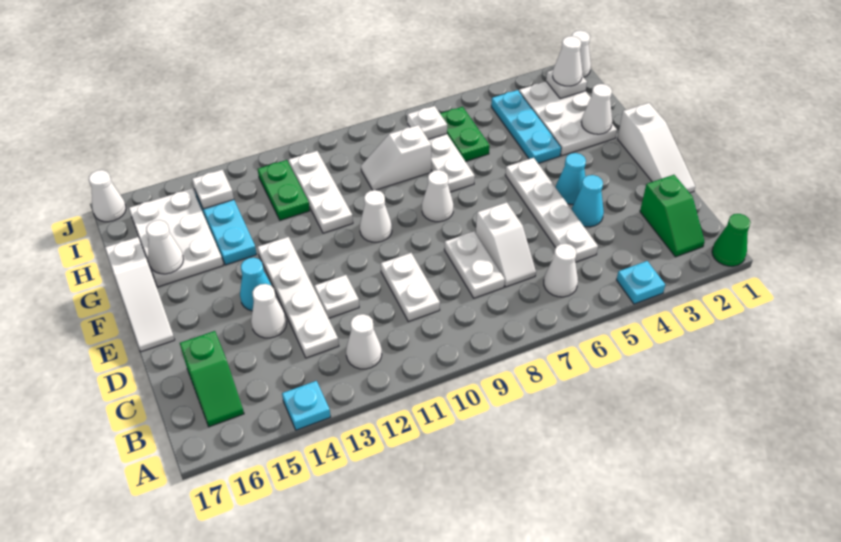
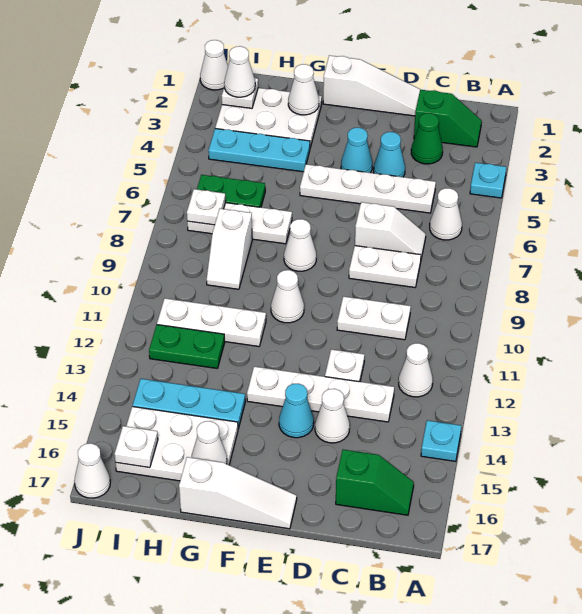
green cone A1 level 1 -> green cone C3 level 1
white plate I14 level 2 -> white plate I16 level 2

